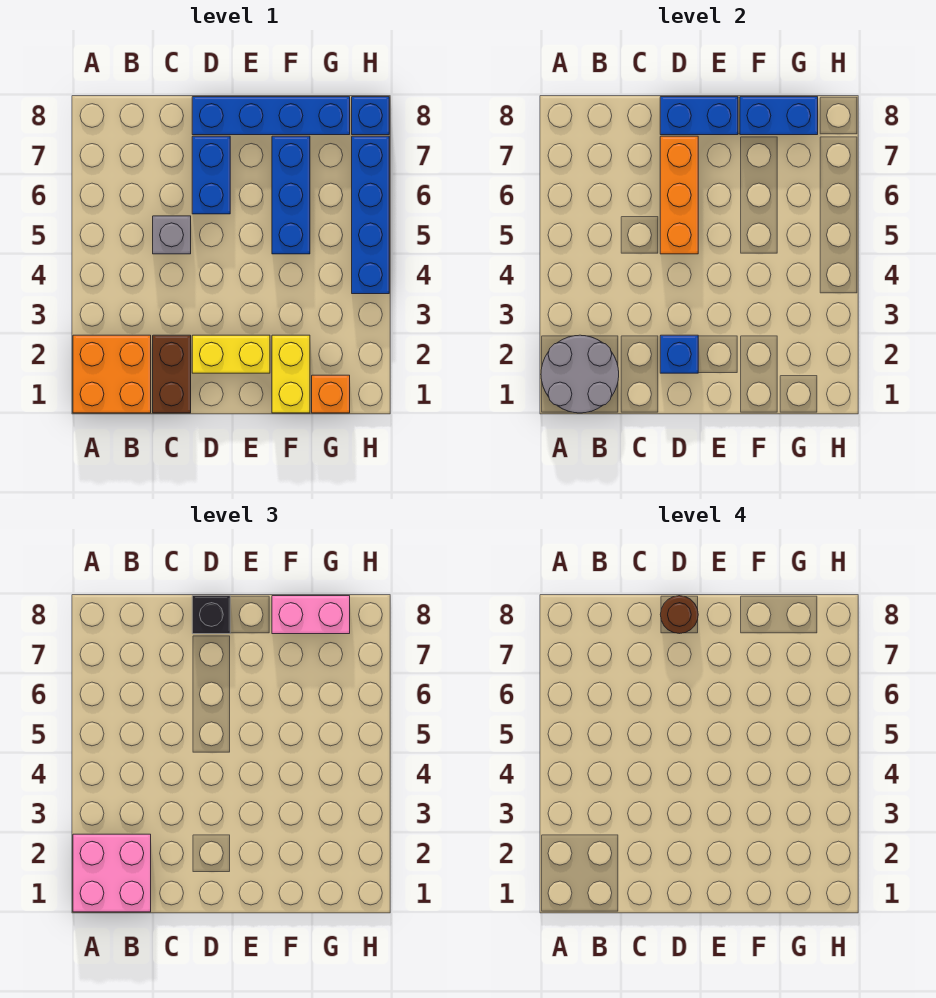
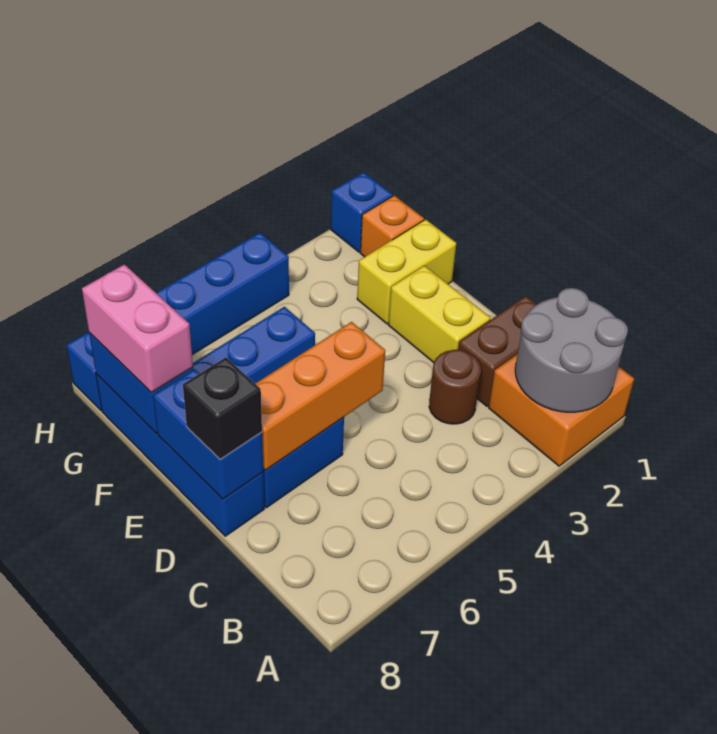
pink brick A1:B2 level 3 -> none
grey brick C5 level 1 -> none
blue brick D2 level 2 -> blue brick H1 level 1
brown round brick D8 level 4 -> brown round brick C3 level 1

